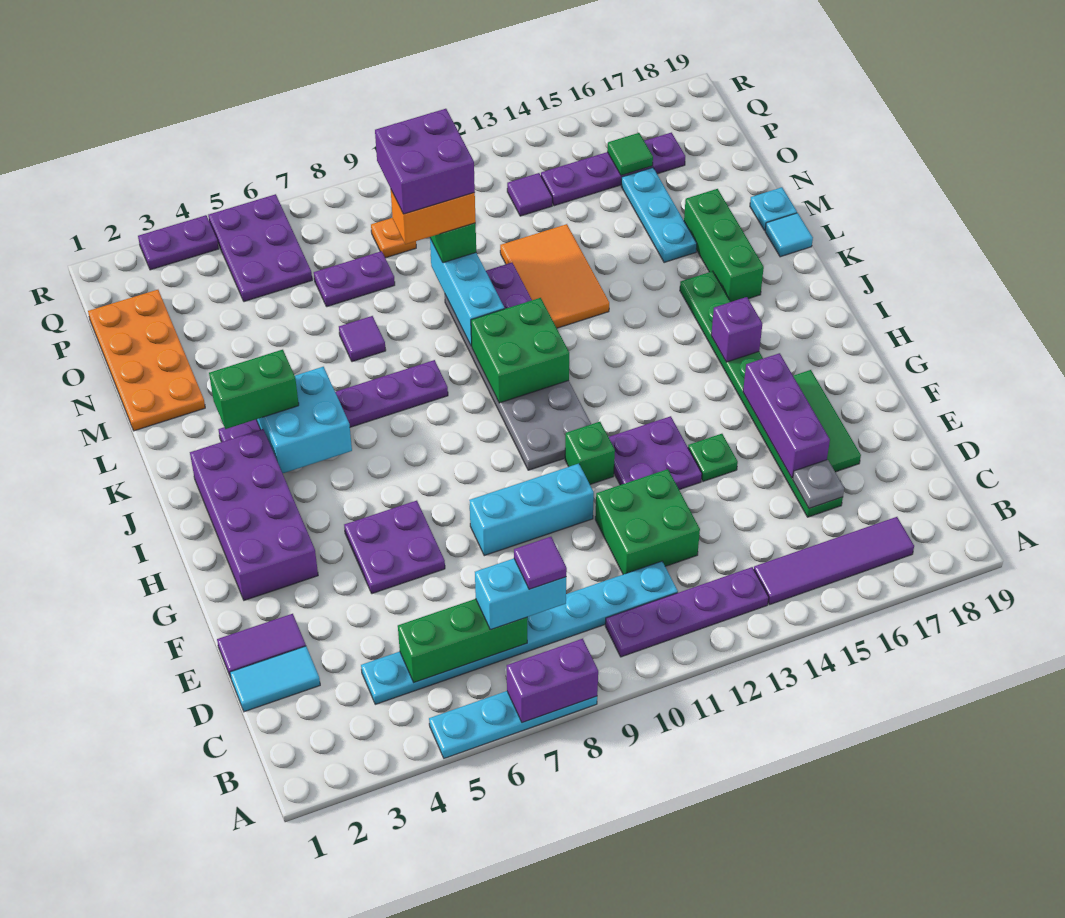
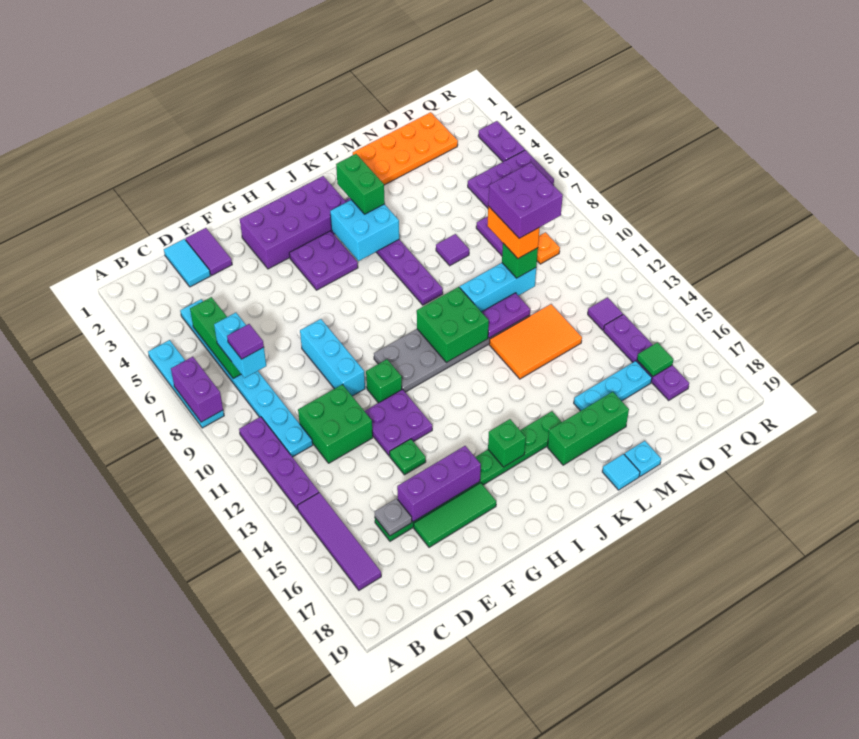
purple plate F5:G6 level 1 -> purple plate H4:I5 level 1
purple brick I16 level 2 -> green brick I16 level 2

